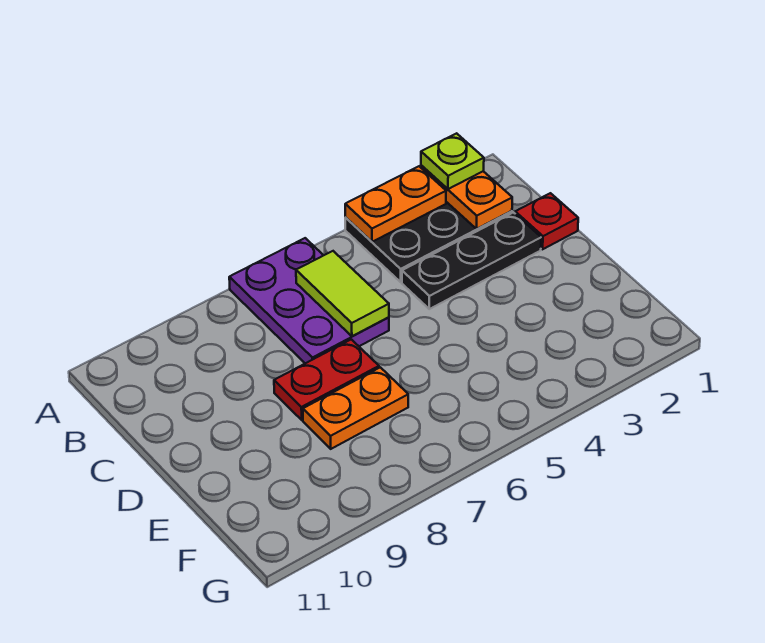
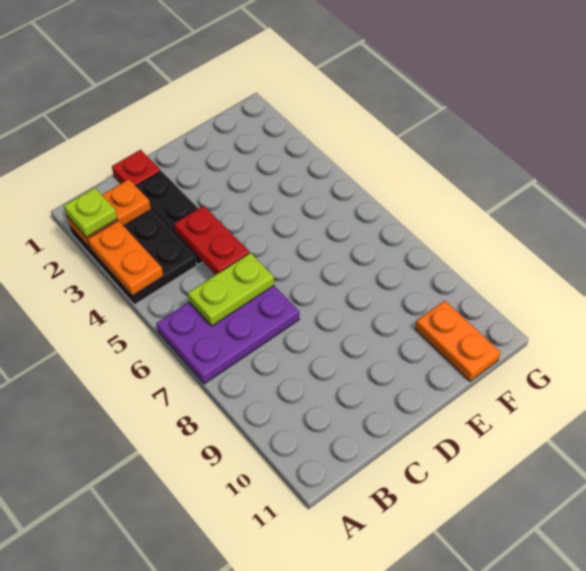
lime tile B6:C6 level 2 -> lime plate B6:C6 level 2
red plate D7:D8 level 1 -> red plate C4:C5 level 2
orange plate E7:E8 level 1 -> orange plate F10:F11 level 1

